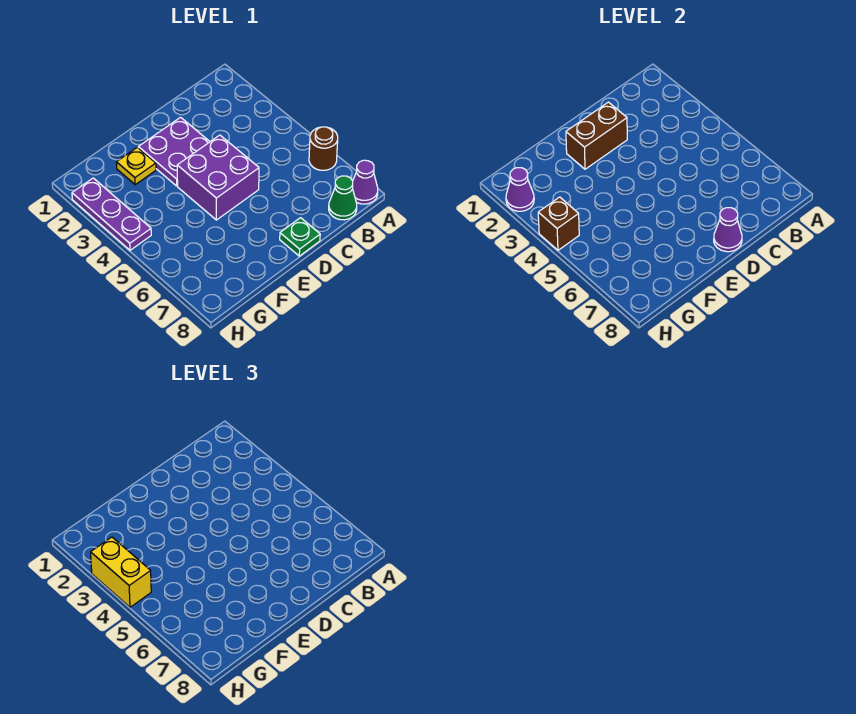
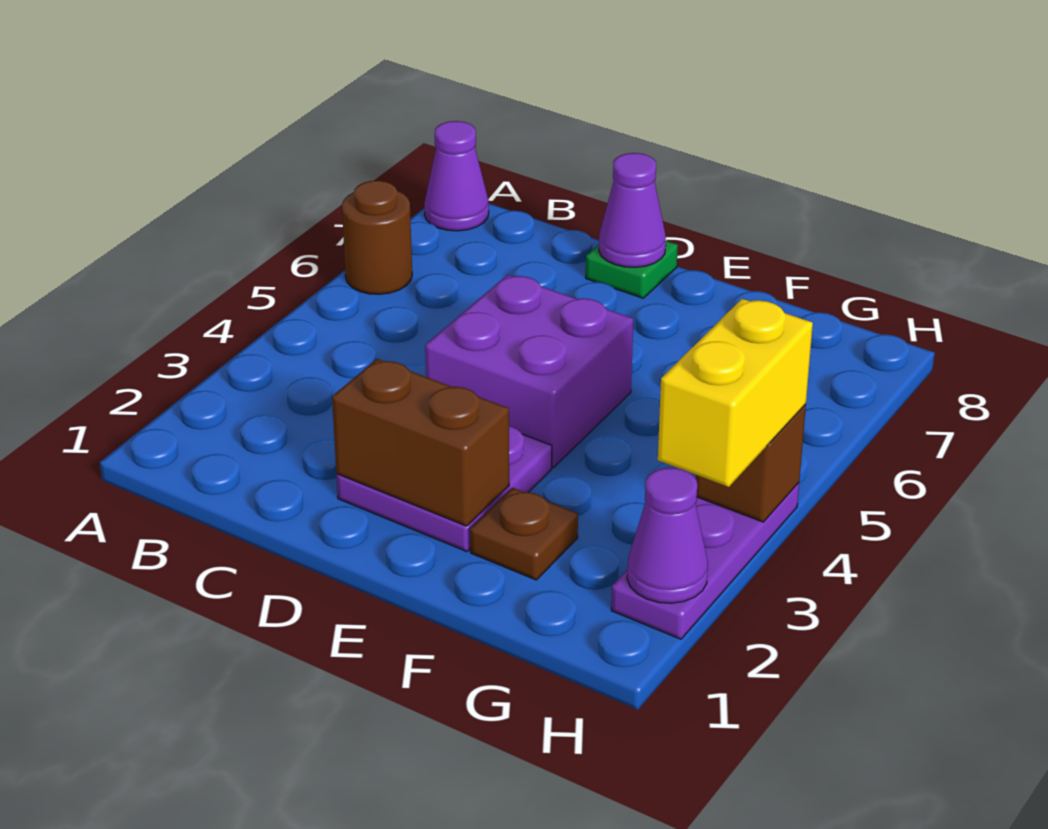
green cone B8 level 1 -> none
yellow plate F2 level 1 -> brown plate F2 level 1

